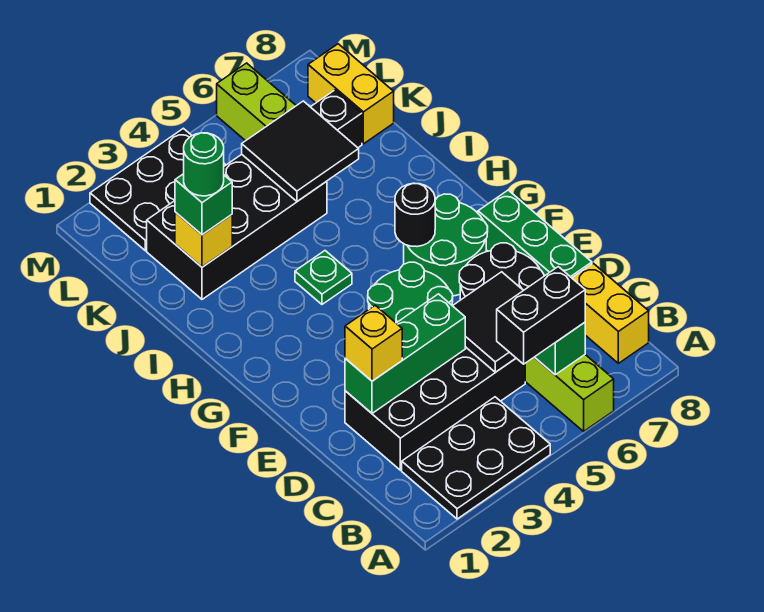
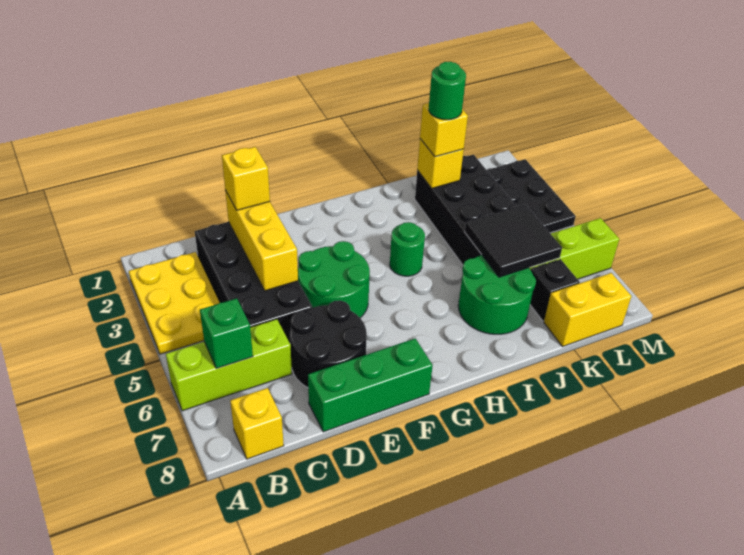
black plate A2:B4 level 1 -> yellow plate A2:B4 level 1
black brick B5:B6 level 3 -> none
yellow brick B8:C8 level 1 -> yellow brick B8 level 1
black tile C5:D6 level 2 -> none
green brick D2:D4 level 2 -> yellow brick D2:D4 level 2
green round brick F6:G7 level 1 -> green round brick I6:J7 level 1
black round brick G6 level 2 -> none
green plate H4 level 1 -> green round brick H4 level 1
green brick J2 level 3 -> yellow brick J2 level 3

